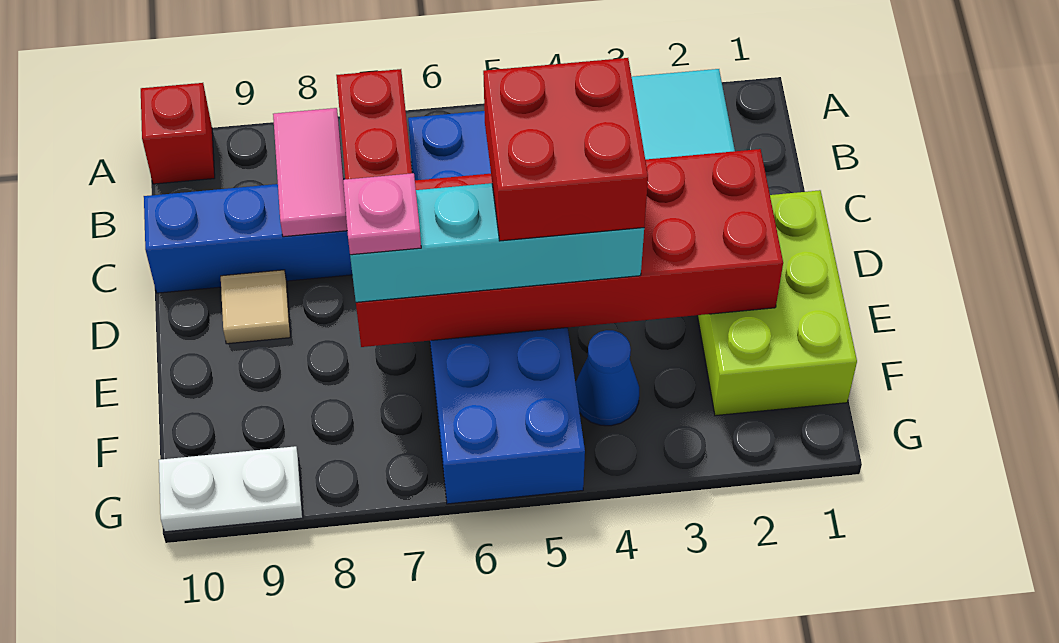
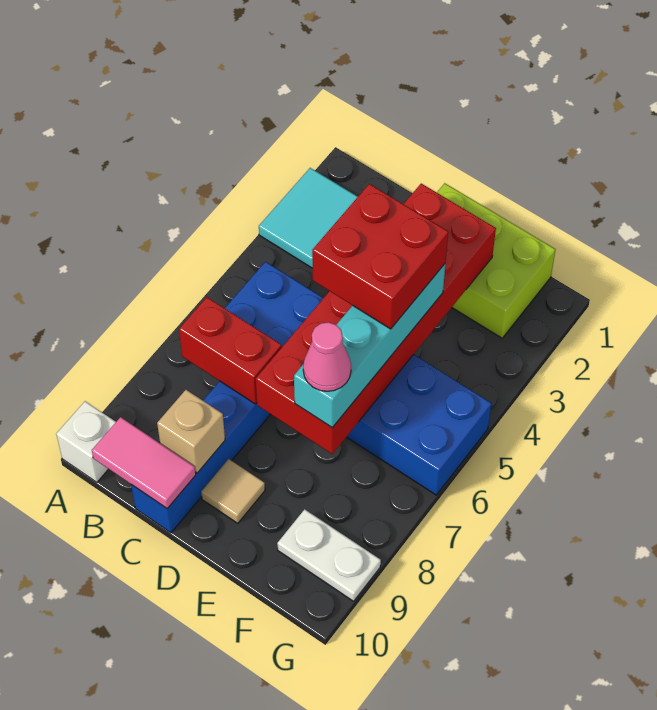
red brick A10 level 1 -> white brick A10 level 1
pink tile B8:C8 level 2 -> pink tile B10:C10 level 2
none -> tan brick C9 level 2
pink plate E7 level 4 -> pink cone E7 level 4
blue cone F4 level 1 -> none
white plate G9:G10 level 1 -> white plate F9:G9 level 1

